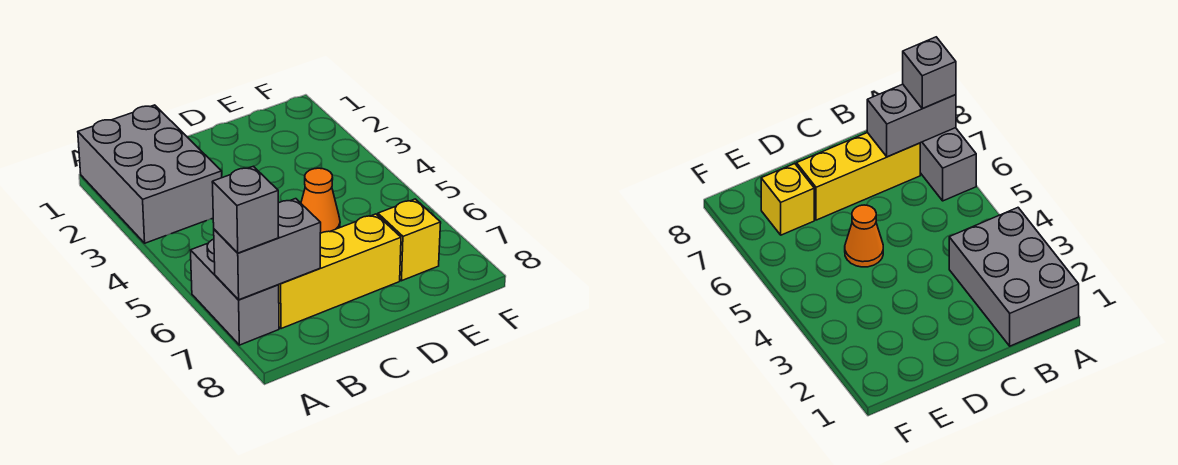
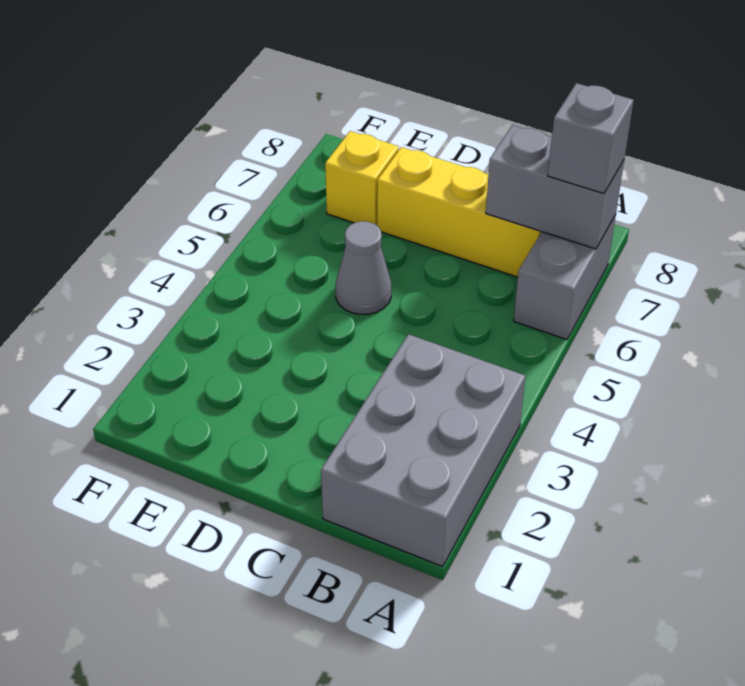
orange cone D5 level 1 -> grey cone D5 level 1

